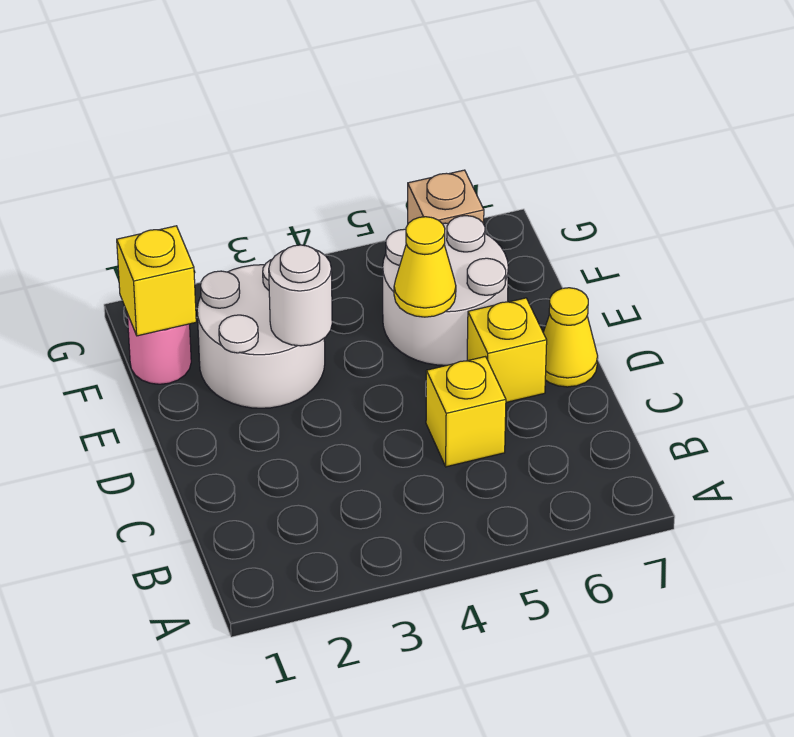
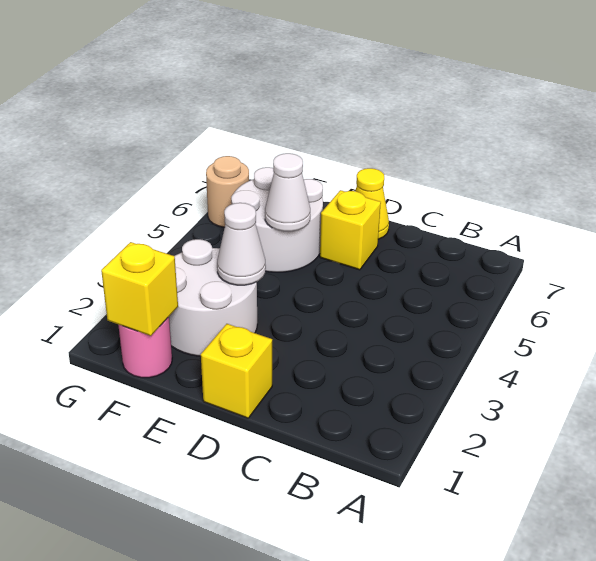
yellow brick C5 level 1 -> yellow brick D1 level 1
white round brick E3 level 2 -> white cone E3 level 2
yellow cone E5 level 2 -> white cone E5 level 2
tan brick G6 level 1 -> tan round brick G6 level 1

